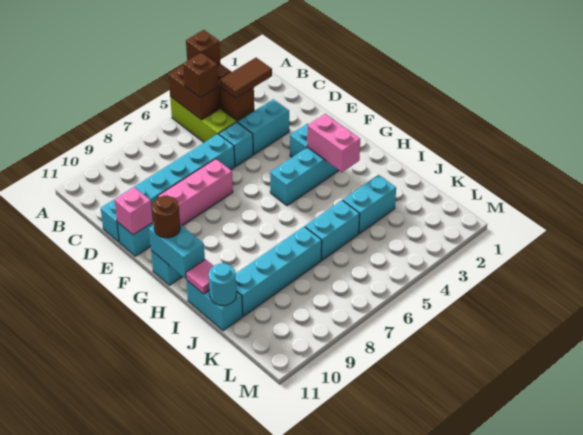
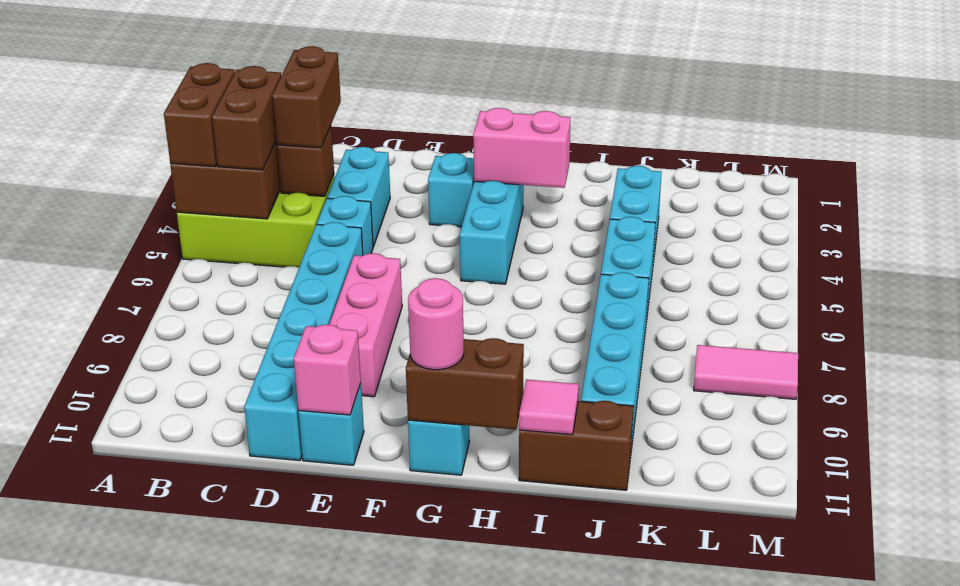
brown brick A4 level 3 -> brown brick A4:A5 level 3
brown brick B5 level 3 -> brown brick B4:B5 level 3
brown tile C3:C4 level 3 -> brown brick C3:C4 level 3
cyan brick G11:H11 level 2 -> brown brick G11:H11 level 2
brown round brick G11 level 3 -> pink round brick G11 level 3
cyan brick I11:J11 level 1 -> brown brick I11:J11 level 1
cyan round brick J11 level 2 -> none
none -> pink tile L8:M8 level 1

